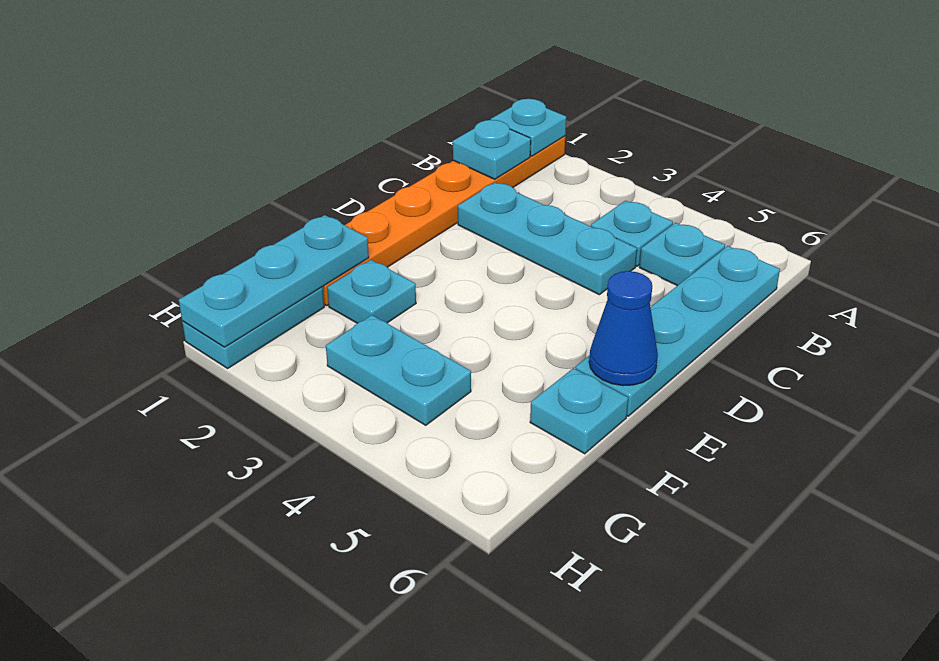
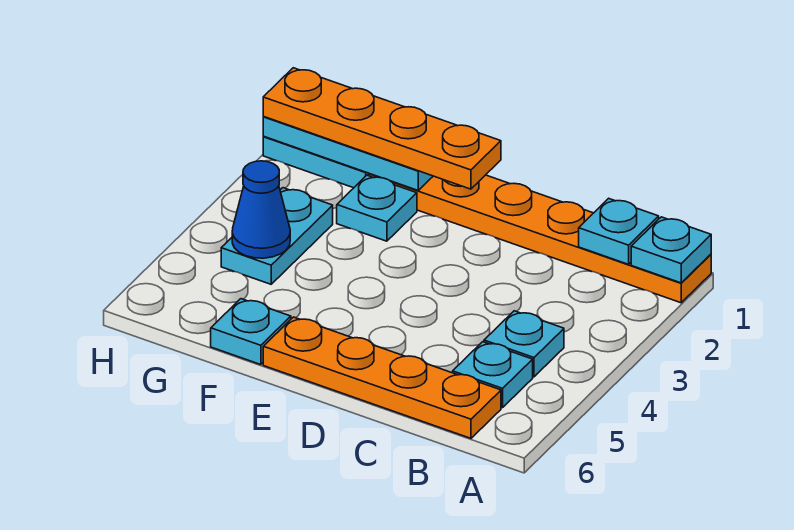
cyan plate B6:E6 level 1 -> orange plate B6:E6 level 1
cyan plate C2:C4 level 1 -> none
none -> orange plate E1:H1 level 3
blue cone E6 level 2 -> blue cone G4 level 2

